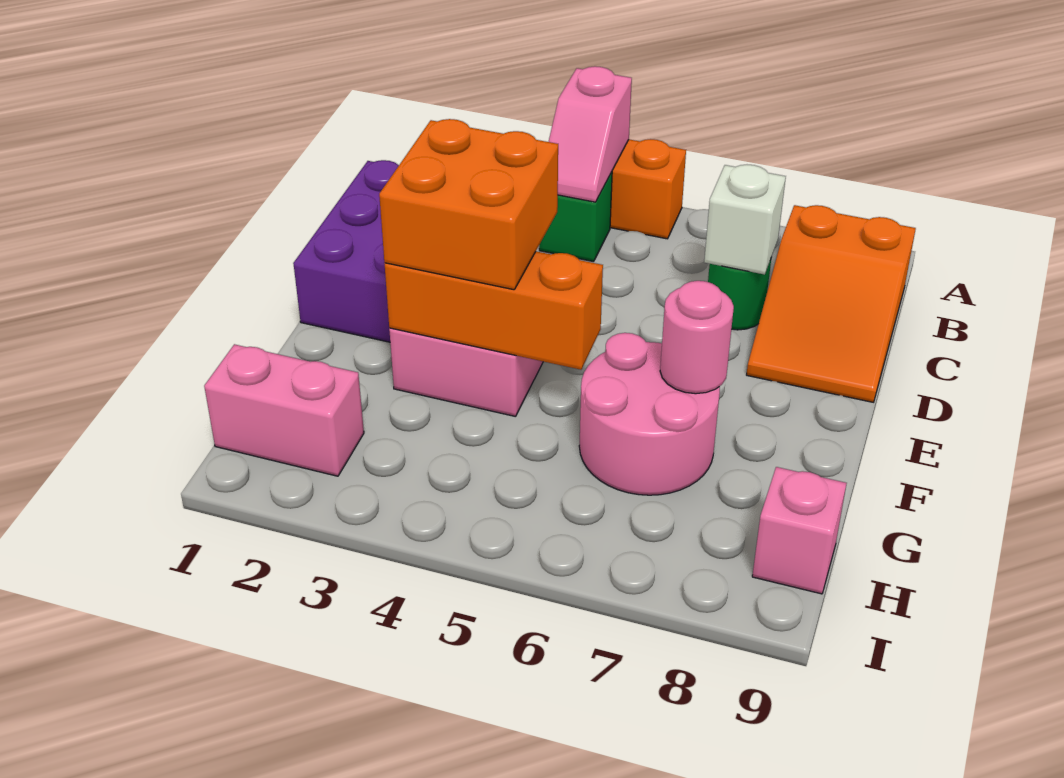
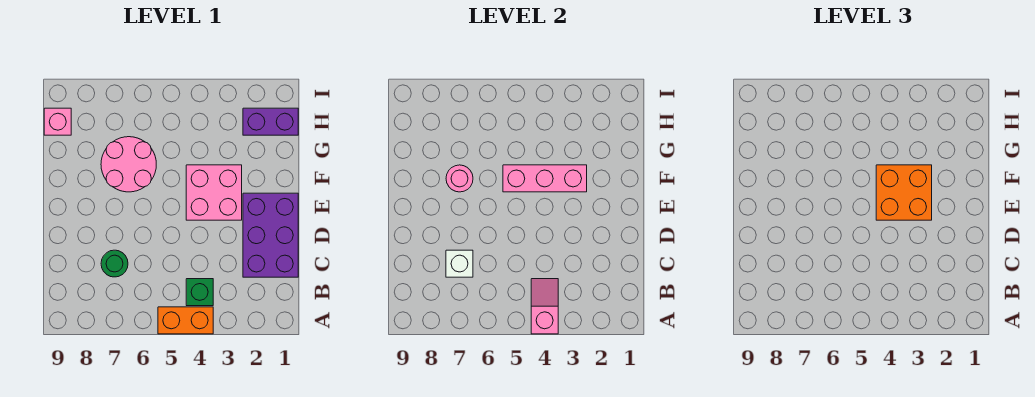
orange slope B8:D9 level 1 top B -> none
orange brick F3:F5 level 2 -> pink brick F3:F5 level 2
pink brick H1:H2 level 1 -> purple brick H1:H2 level 1

